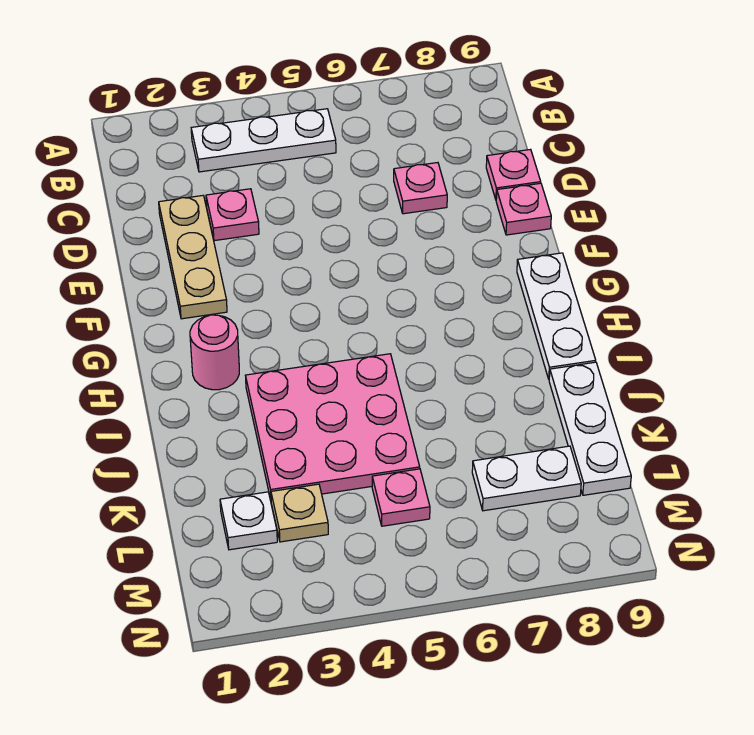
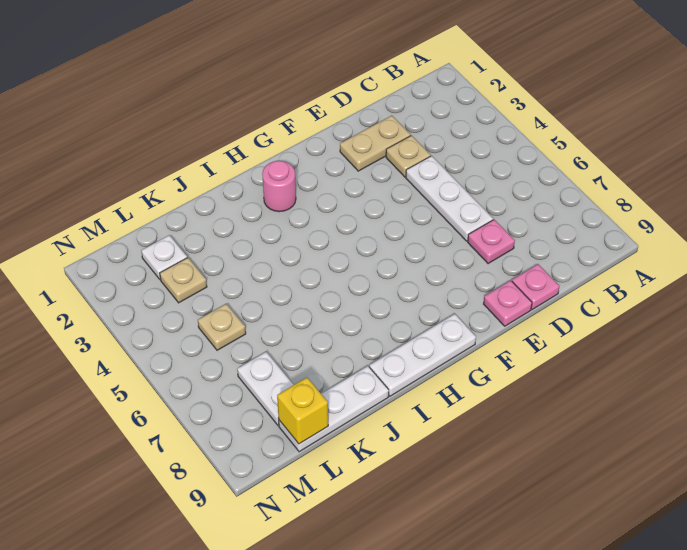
white plate B3:B5 level 1 -> white plate D4:D6 level 1
tan plate D2:F2 level 1 -> tan plate D2:E2 level 1
pink plate D3 level 1 -> tan plate D3 level 1
pink plate I3:K5 level 1 -> none
pink plate L5 level 1 -> tan plate L5 level 1
none -> yellow brick L9 level 2

